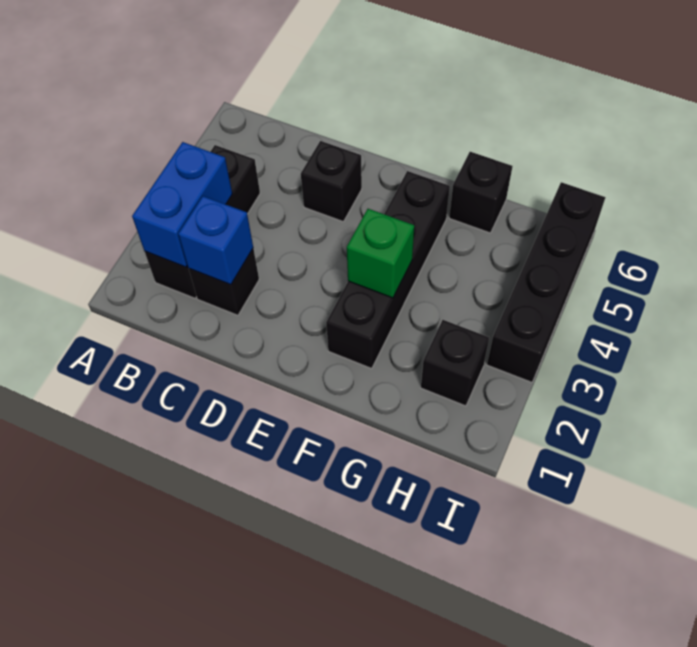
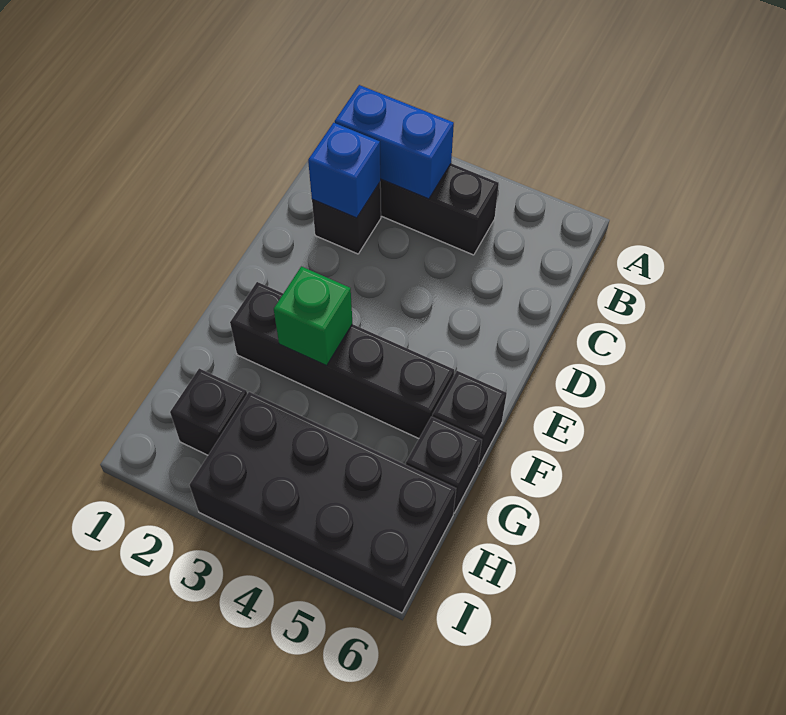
black brick D5 level 1 -> black brick F6 level 1
black brick I3:I6 level 1 -> black brick H3:I6 level 1

